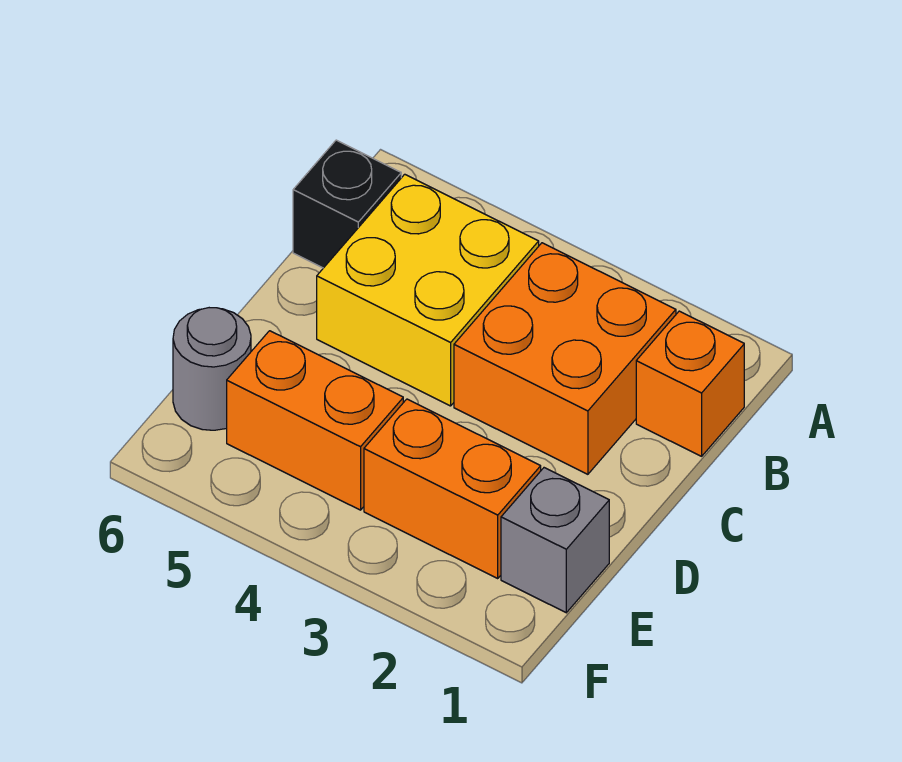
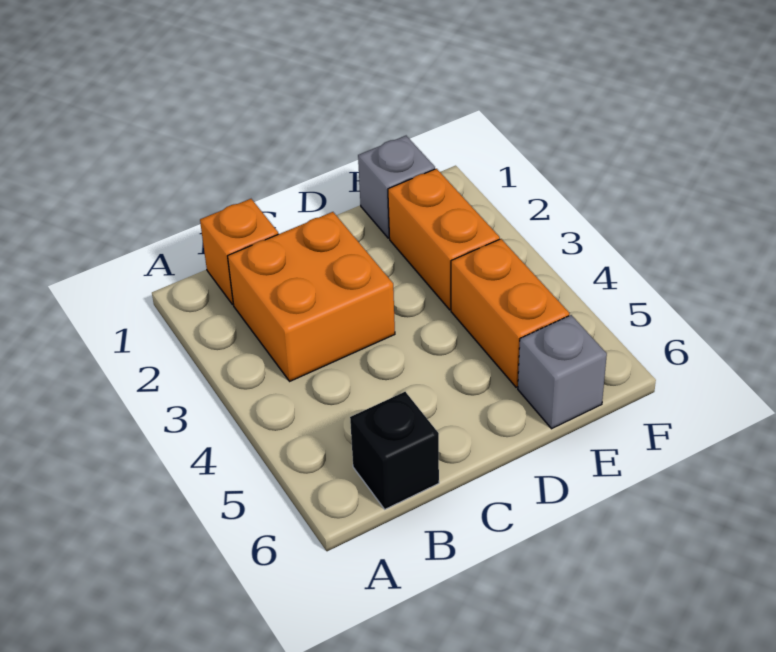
yellow brick B4:C5 level 1 -> none
grey round brick E6 level 1 -> grey brick E6 level 1

